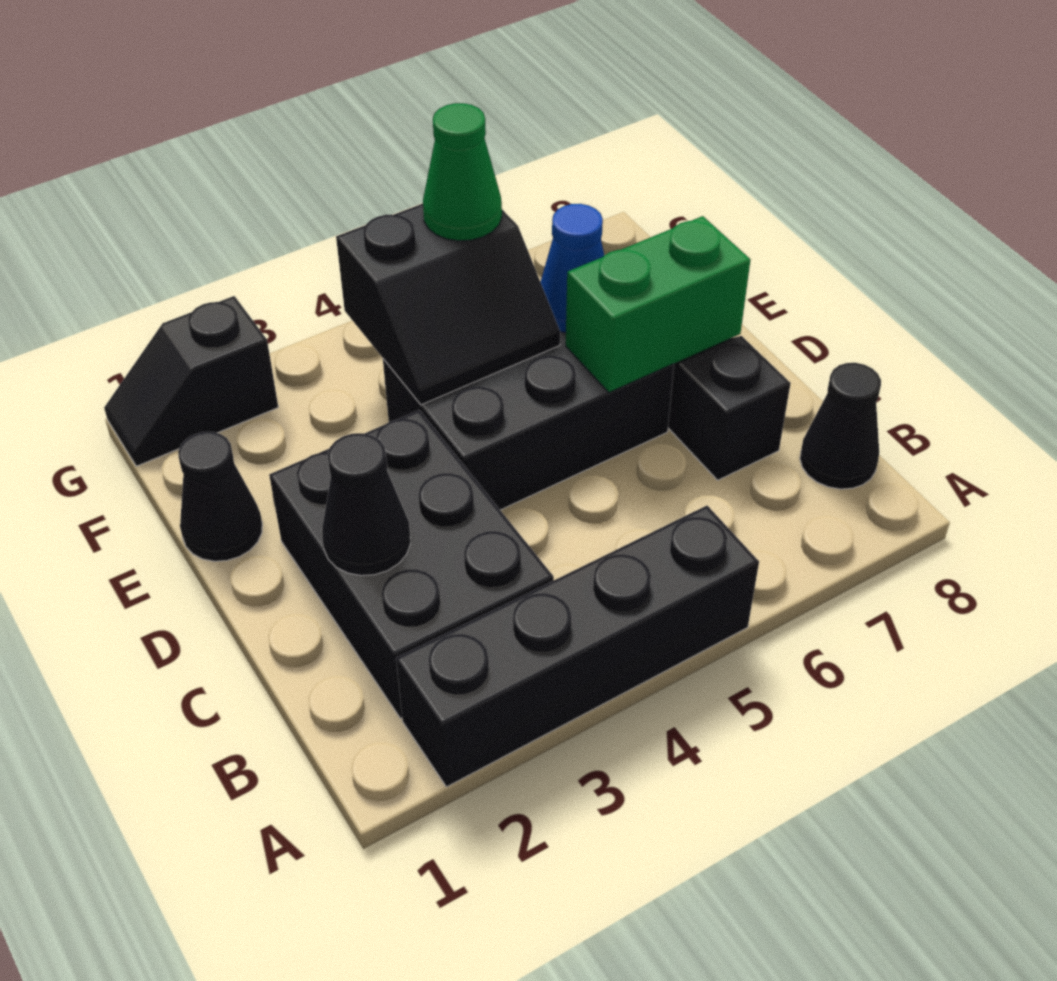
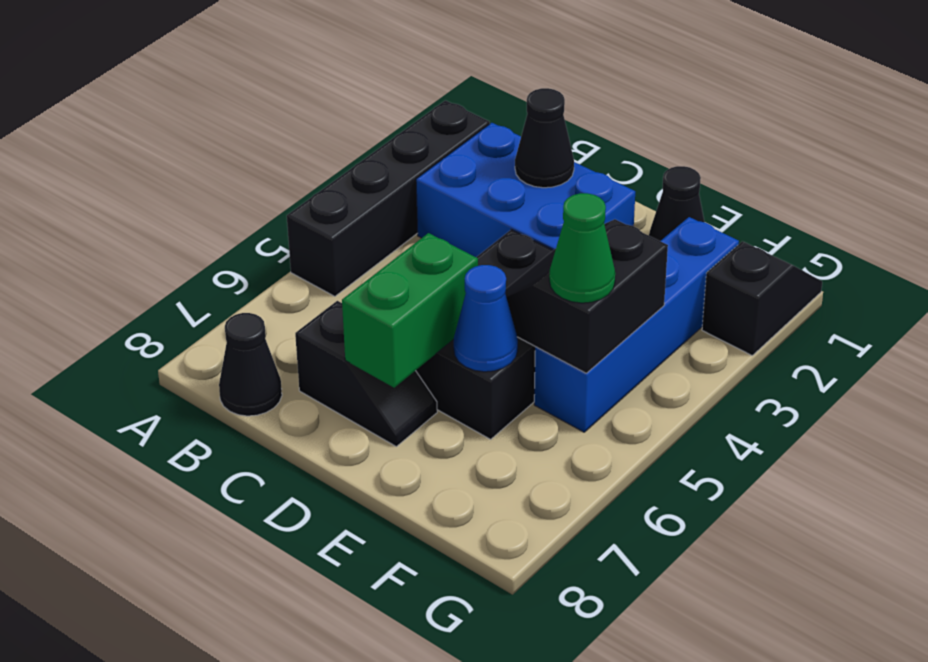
black brick B2:D3 level 1 -> blue brick B2:D3 level 1
none -> blue brick F2:F5 level 1

